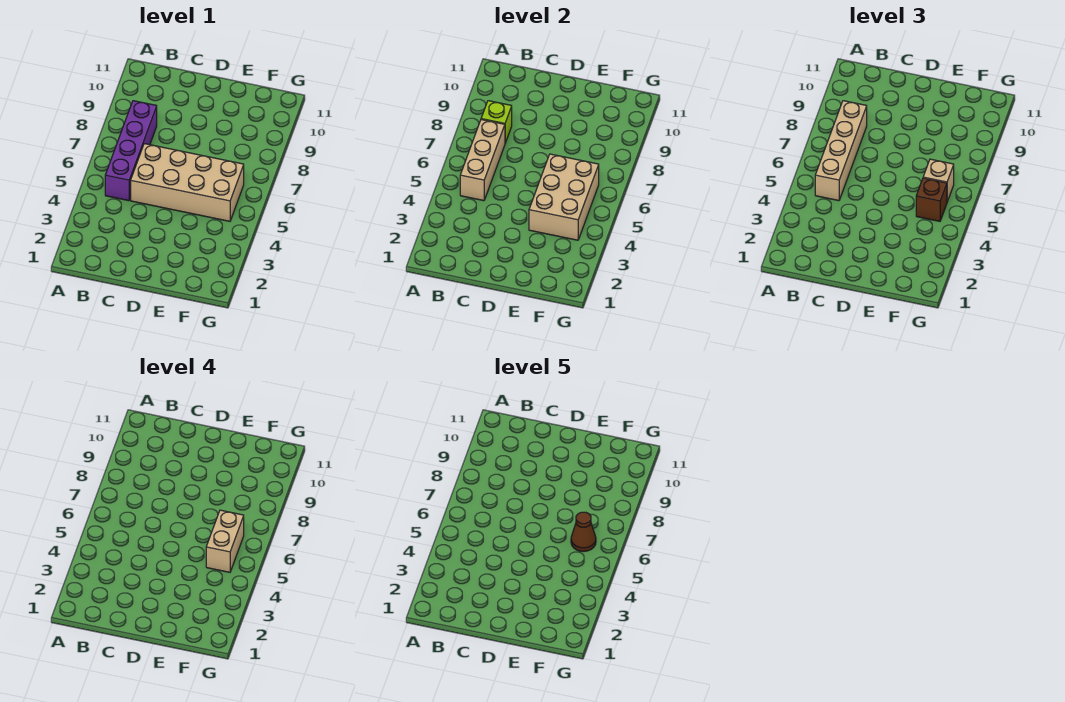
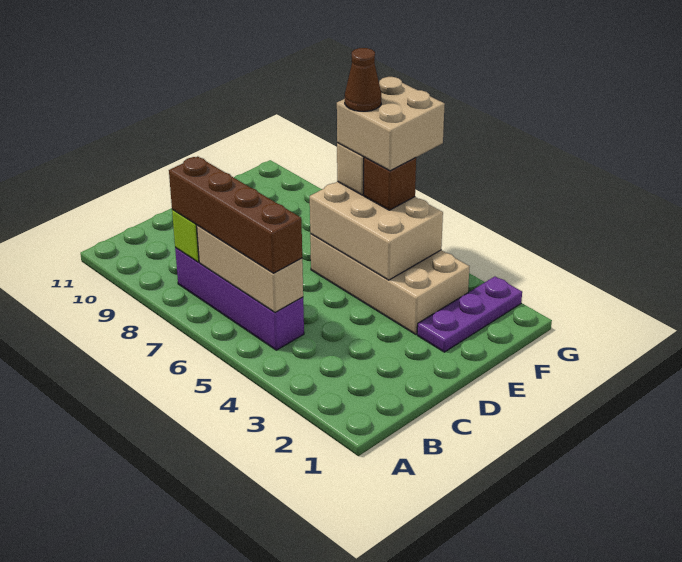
tan brick B5:B8 level 3 -> brown brick B5:B8 level 3
tan brick C5:F6 level 1 -> tan brick E3:F6 level 1
none -> purple plate E2:G2 level 1
tan brick F5:F6 level 4 -> tan brick F5:G6 level 4

